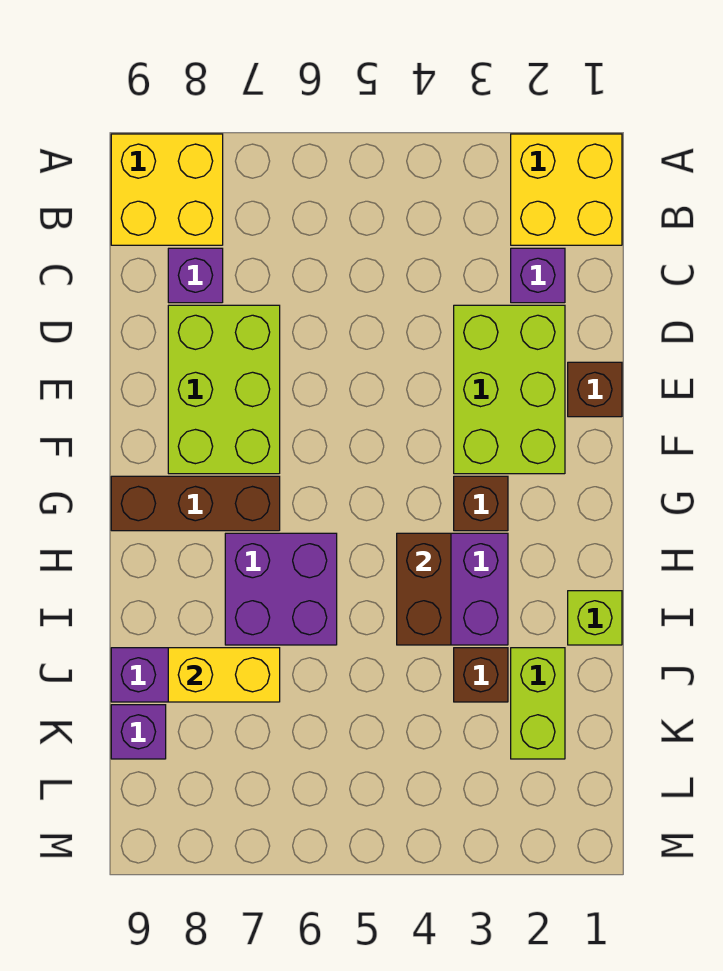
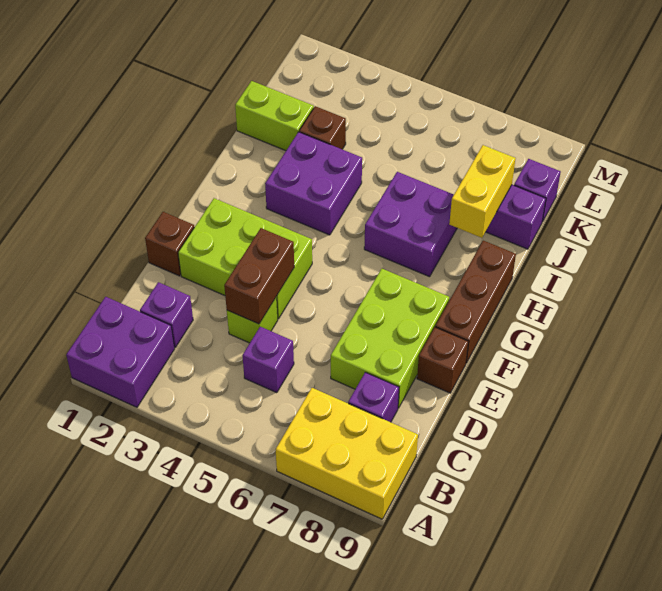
yellow brick A1:B2 level 1 -> purple brick A1:B2 level 1
yellow brick A8:B9 level 1 -> yellow brick A7:B9 level 1
none -> purple brick C5 level 1
lime brick D2:F3 level 1 -> lime brick E2:F4 level 1
brown brick G3 level 1 -> brown brick E9 level 1
brown brick G7:G9 level 1 -> brown brick F9:H9 level 1
brown brick H4:I4 level 2 -> brown brick D4:E4 level 2
lime brick I1 level 1 -> lime brick D4 level 1
lime brick J2:K2 level 1 -> lime brick J1:J2 level 1
yellow brick J7:J8 level 2 -> yellow brick I8:J8 level 2

